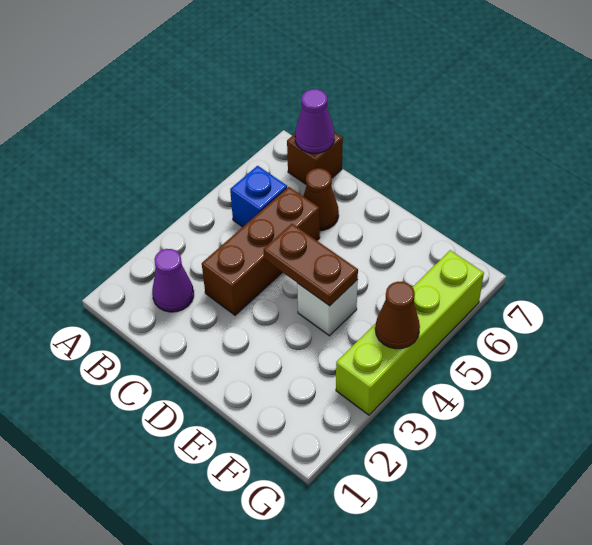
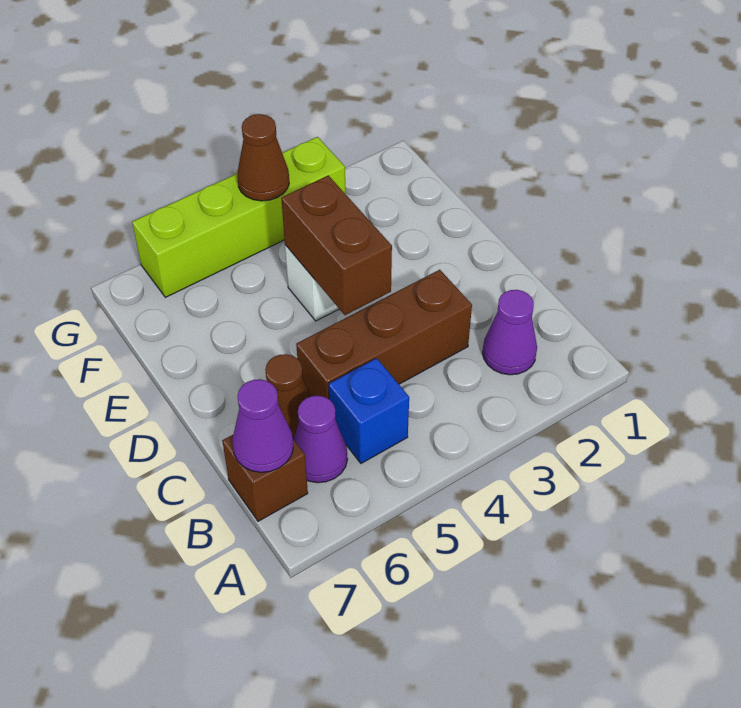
none -> purple cone B6 level 1
brown plate D4:E4 level 2 -> brown brick D4:E4 level 2

